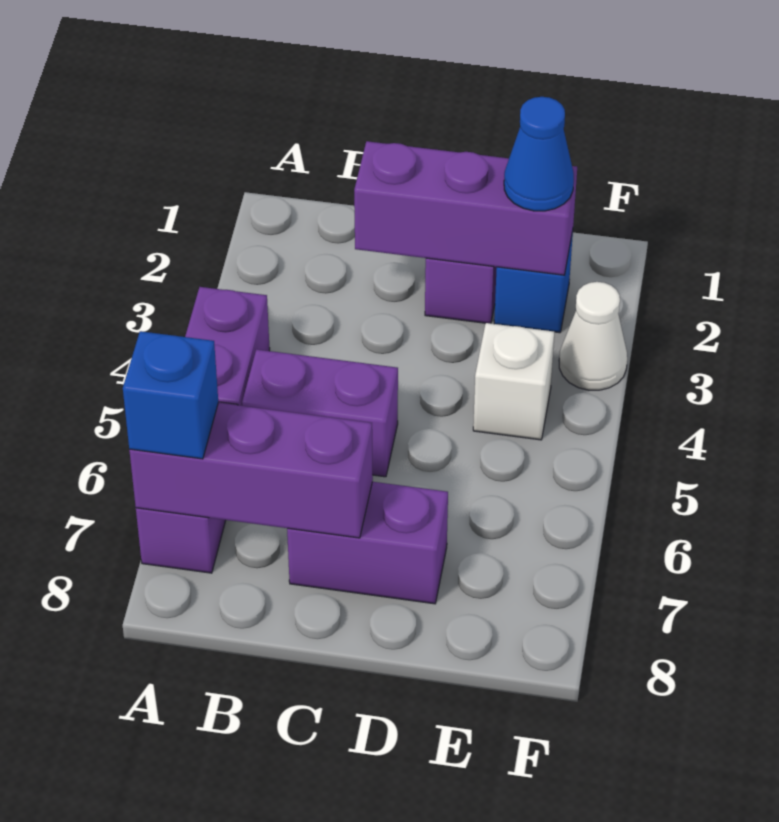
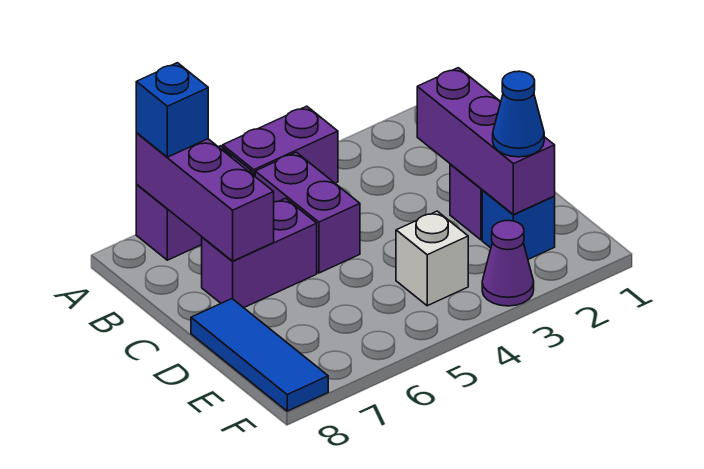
purple brick C7:D7 level 1 -> purple brick C6:C7 level 1
none -> blue tile D8:F8 level 1
white cone F3 level 1 -> purple cone F3 level 1

